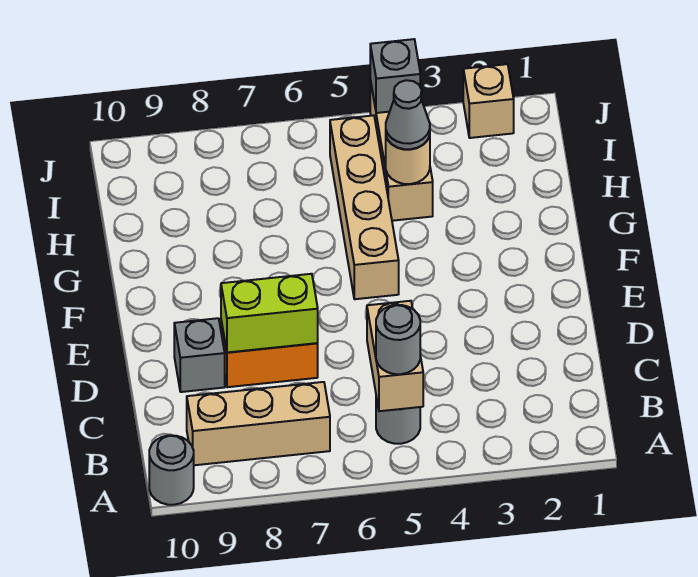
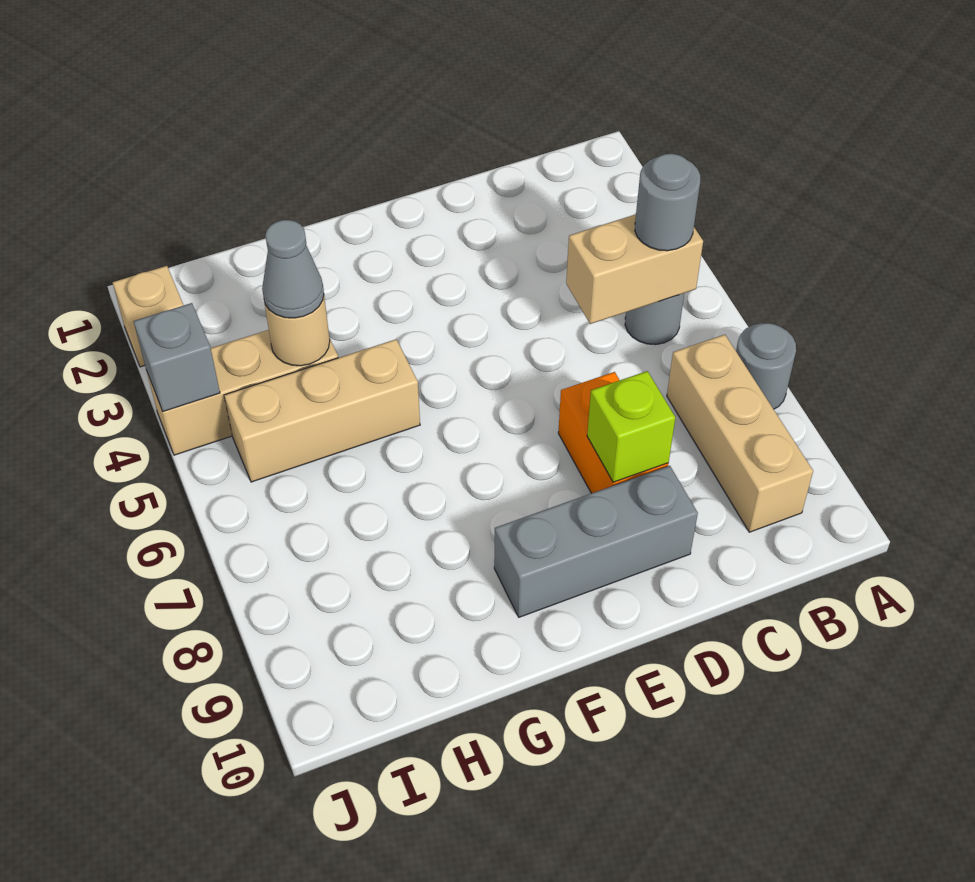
grey round brick A10 level 1 -> grey round brick A7 level 1
lime brick D7:D8 level 2 -> lime brick D8 level 2
grey brick D9 level 1 -> grey brick D9:F9 level 1
tan brick F5:I5 level 1 -> tan brick G5:I5 level 1

